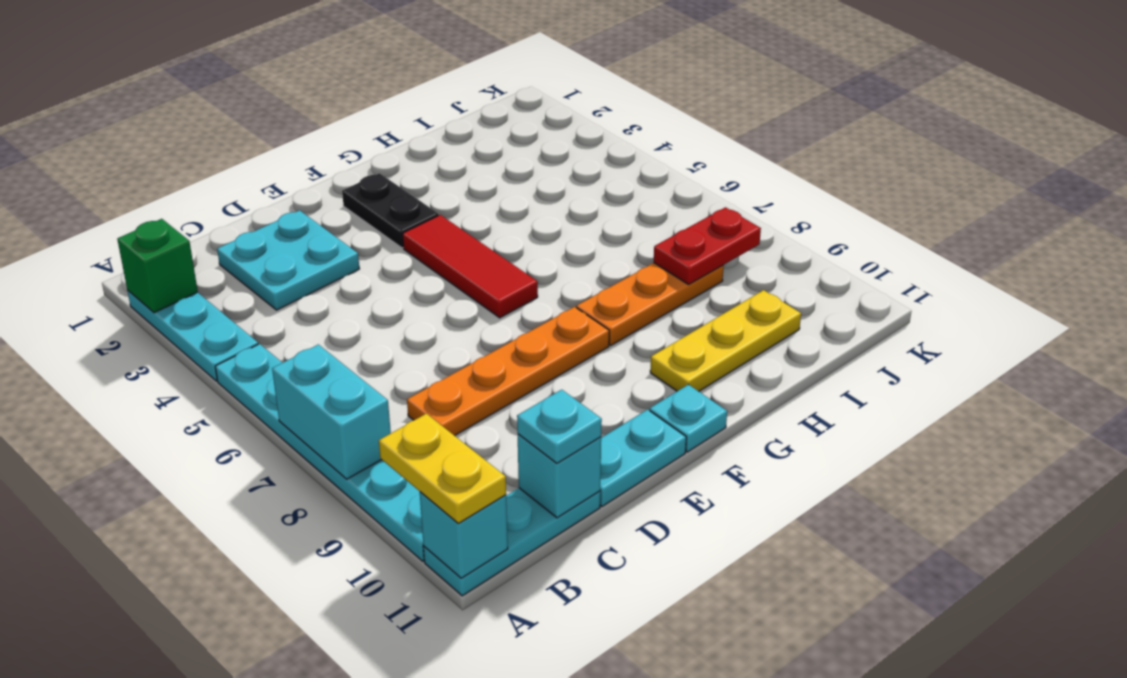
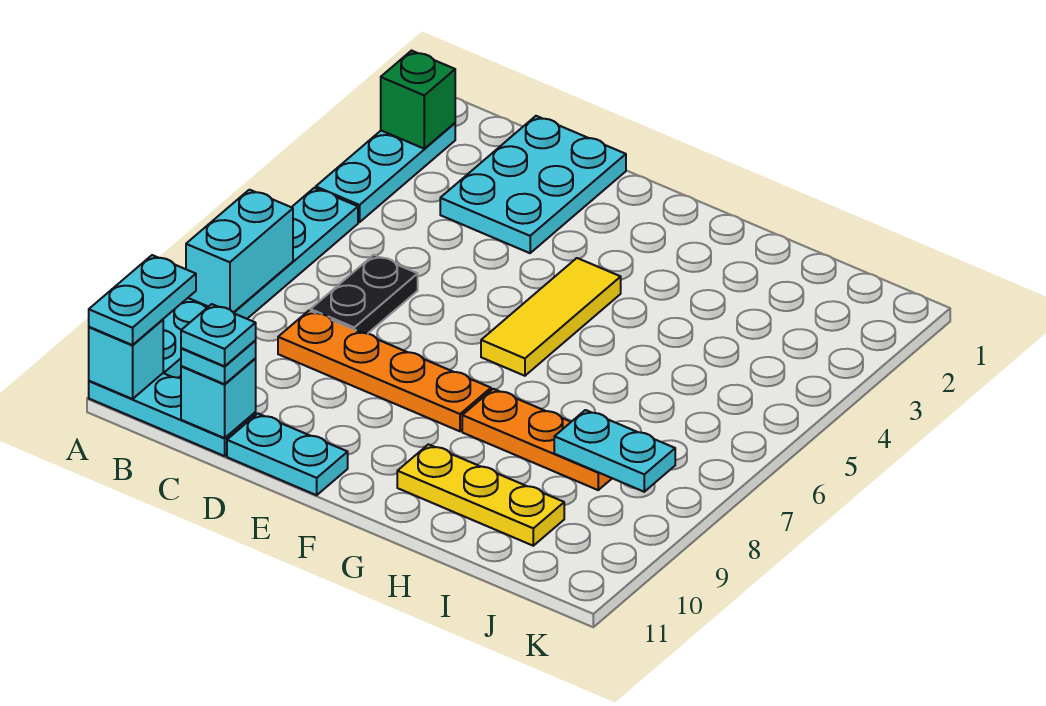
yellow plate A10:A11 level 3 -> cyan plate A10:A11 level 3
cyan plate C2:D3 level 1 -> cyan plate C1:D3 level 1
black plate F2:F3 level 1 -> black plate C6:C7 level 1
red tile F4:F6 level 1 -> yellow tile F4:F6 level 1
cyan plate F11 level 1 -> cyan plate C11 level 4
red plate I8:J8 level 2 -> cyan plate I8:J8 level 2

